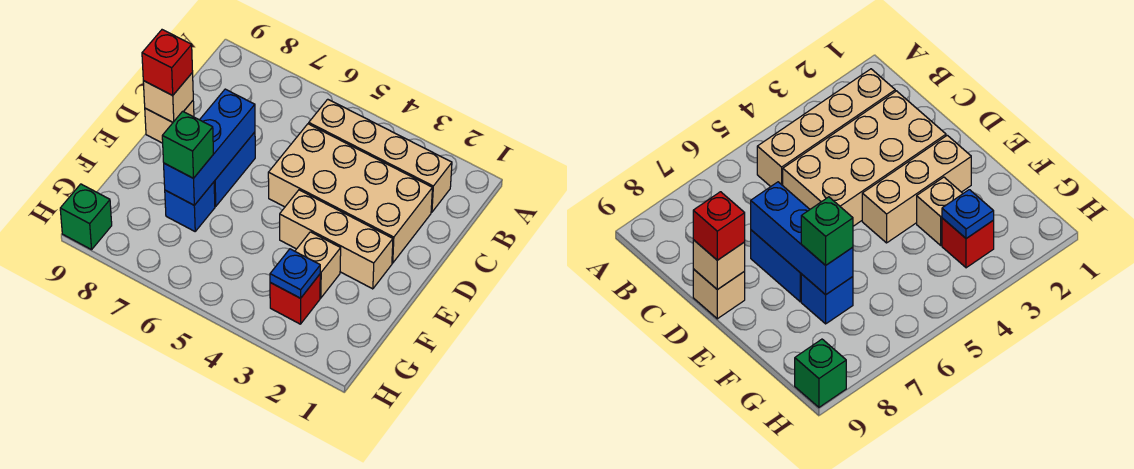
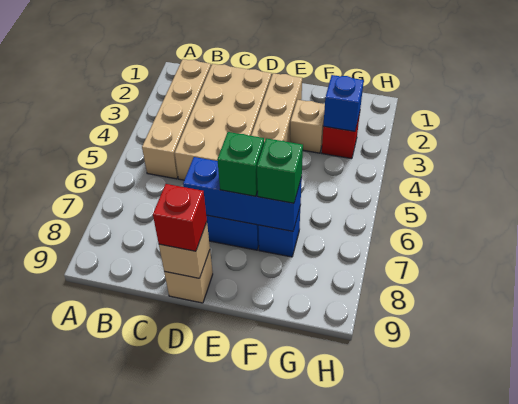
blue plate G3 level 2 -> blue brick G3 level 2
green brick H9 level 1 -> green brick E7 level 3

